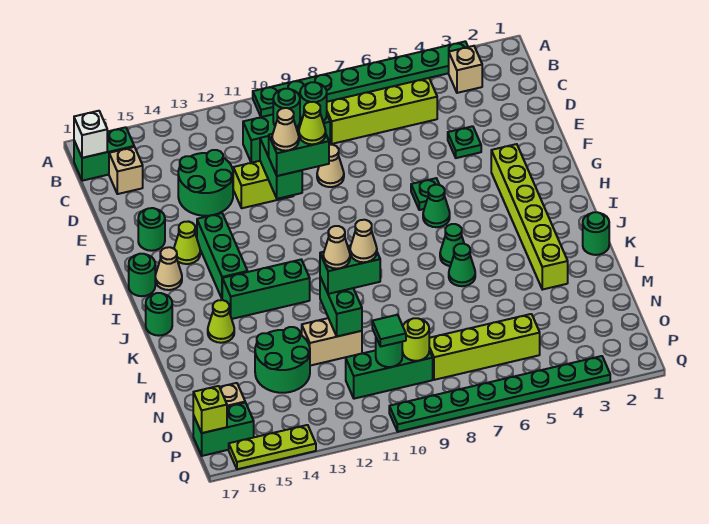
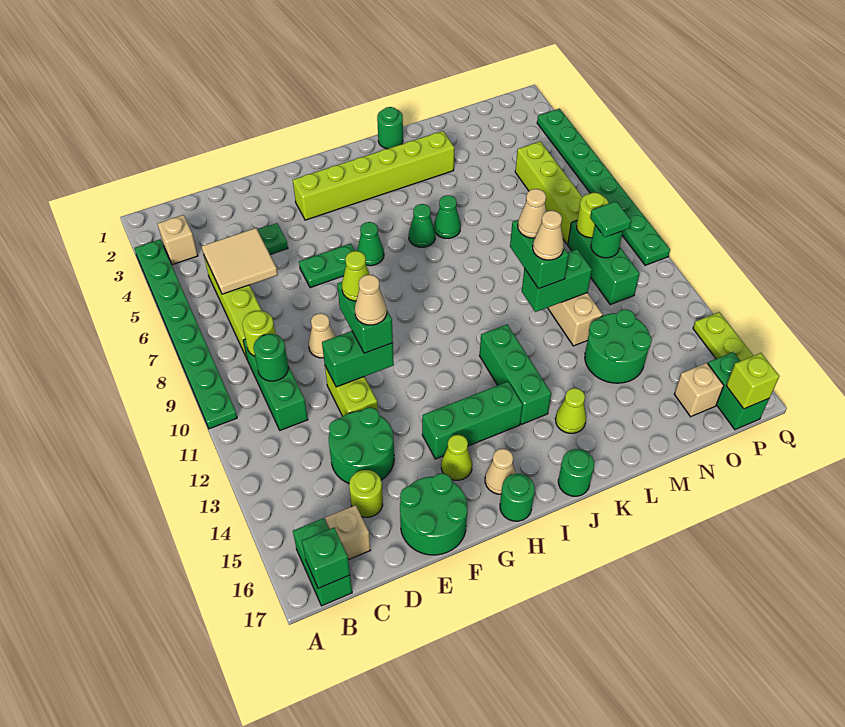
white brick B17 level 2 -> green brick B17 level 2
none -> tan tile C5:D6 level 2
green round brick C9 level 2 -> lime round brick C9 level 2
none -> lime round brick D15 level 1
green round brick F16 level 1 -> green round brick E16:F17 level 1
green plate G6 level 1 -> green plate F6:G6 level 1

